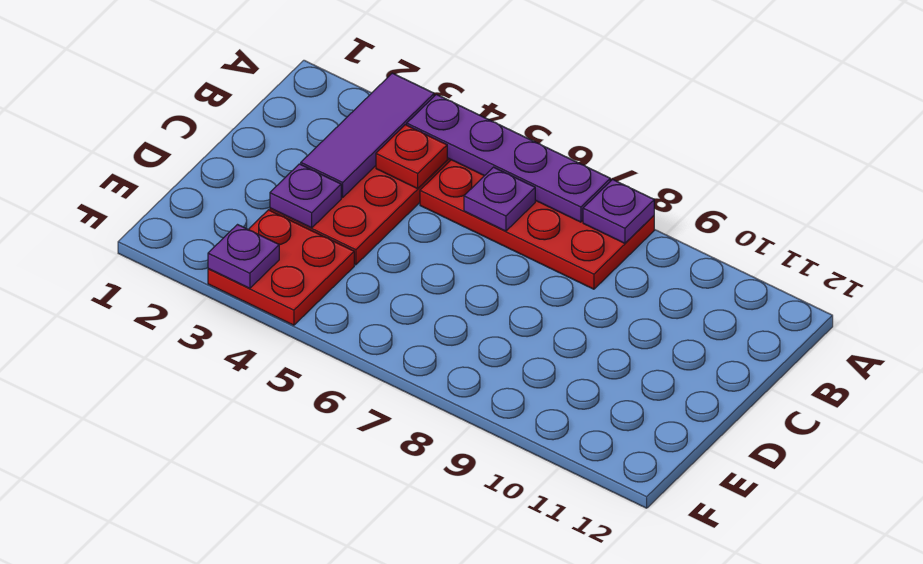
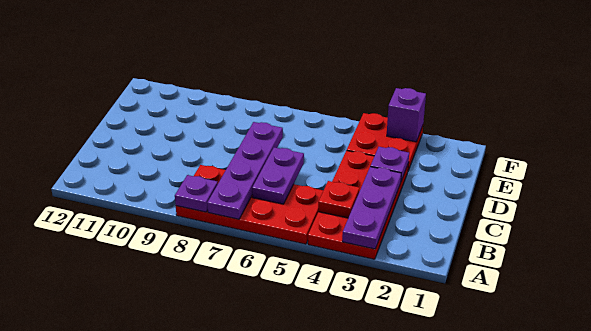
purple tile A3:C3 level 2 -> purple plate A3:C3 level 2
purple plate A4:A7 level 2 -> purple plate A7:D7 level 2
purple plate B6 level 2 -> purple plate B6:C6 level 2
purple plate F3 level 2 -> purple brick F3 level 2

